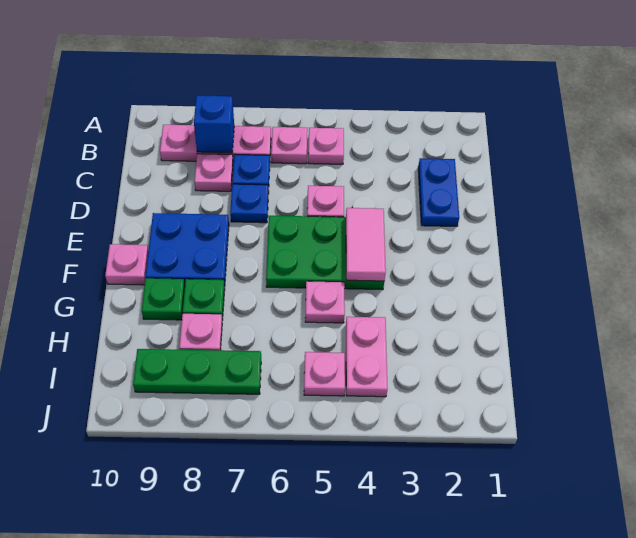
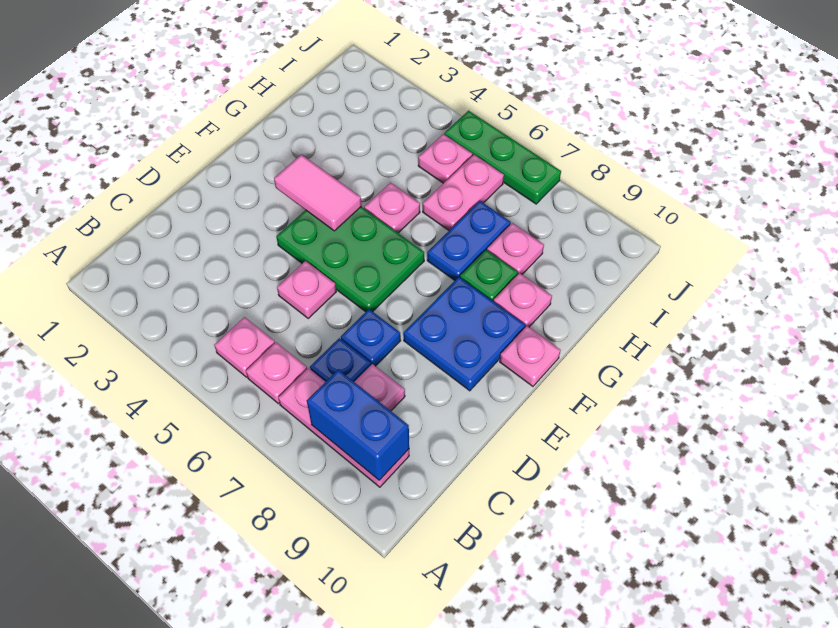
blue brick B8 level 2 -> blue brick B8:B9 level 2
blue plate C2:D2 level 1 -> blue plate G7:H7 level 1
pink tile E4:F4 level 2 -> pink tile F3:F4 level 2
green plate G9 level 1 -> pink plate G9 level 1
pink plate H4:I4 level 1 -> pink plate H6:I6 level 1
green plate I7:I9 level 1 -> green plate J5:J7 level 1

